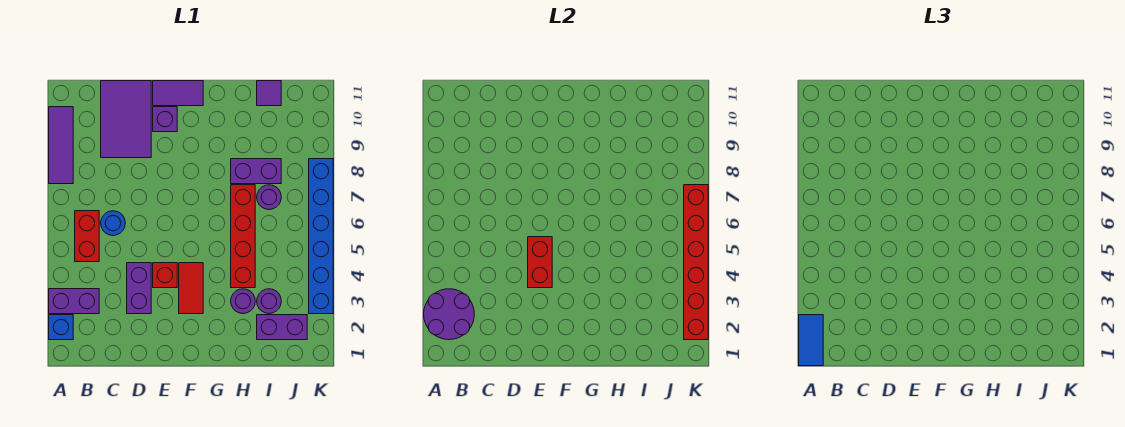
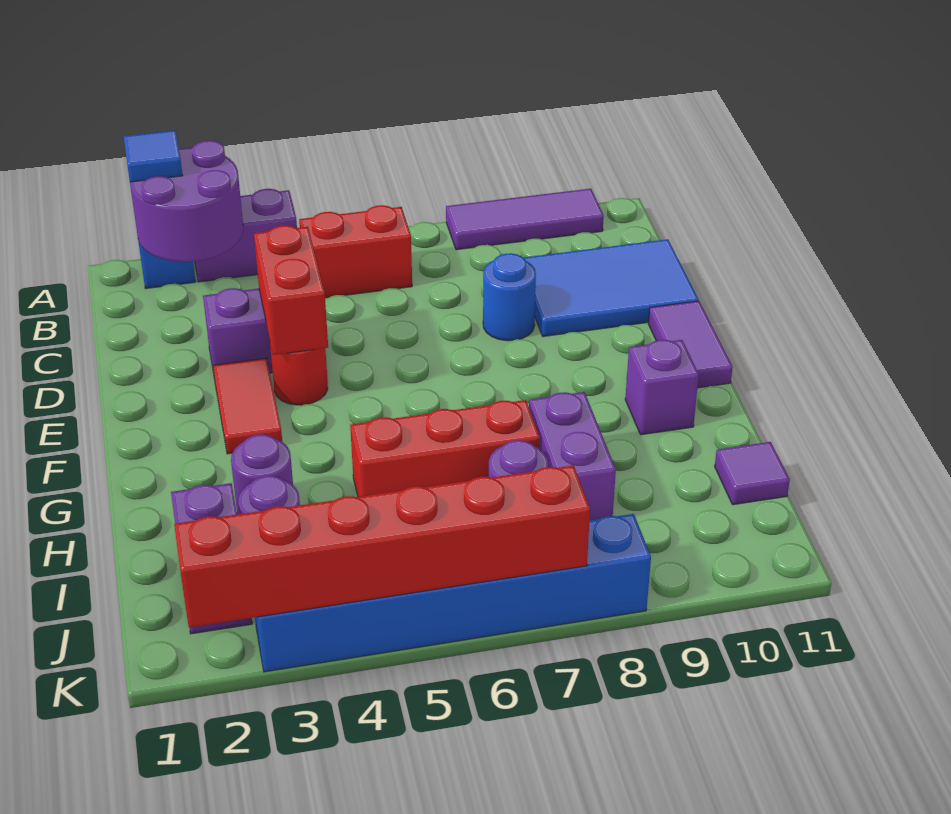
blue tile A1:A2 level 3 -> blue tile A2 level 3
purple brick A3:B3 level 1 -> purple brick A3:A4 level 1
blue round brick C6 level 1 -> blue round brick D8 level 1
purple tile C9:D11 level 1 -> blue tile C9:D11 level 1
red brick E4 level 1 -> red round brick E4 level 1
red brick E4:E5 level 2 -> red brick D4:E4 level 2
purple brick E10 level 1 -> purple brick G10 level 1
red tile F3:F4 level 1 -> red tile E3:F3 level 1
red brick H4:H7 level 1 -> red brick H5:H7 level 1

